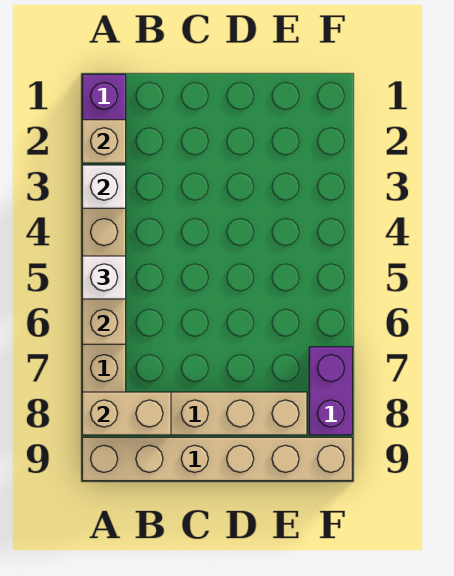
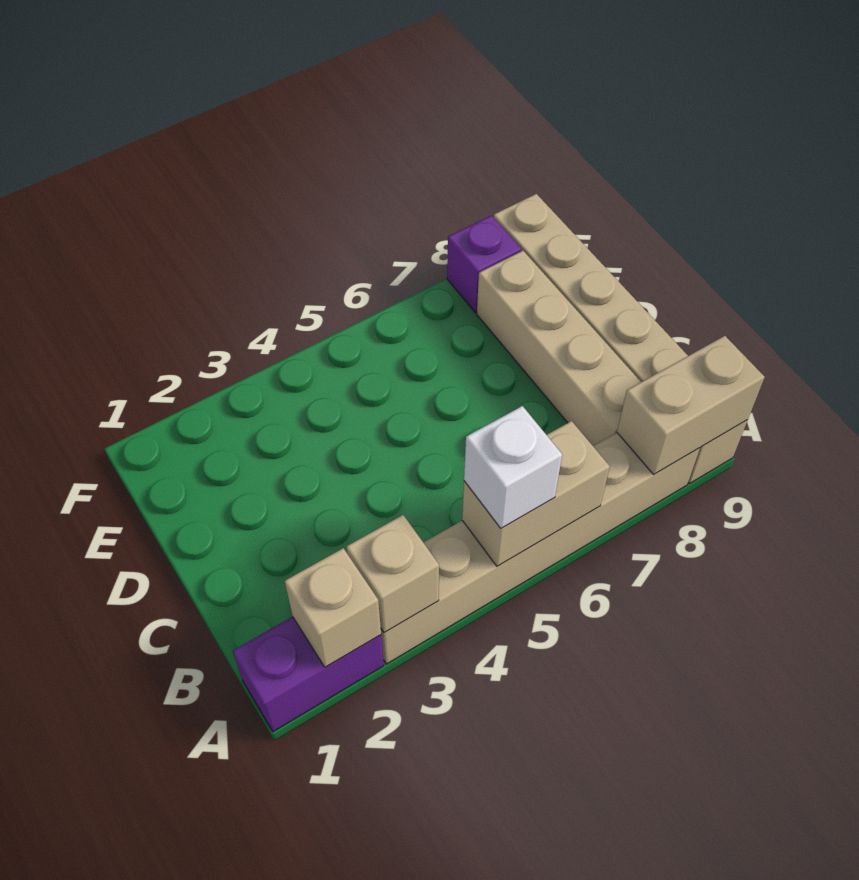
white brick A3 level 2 -> tan brick A3 level 2
tan brick A8:B8 level 2 -> tan brick A8:A9 level 2
purple brick F7:F8 level 1 -> purple brick F8 level 1

